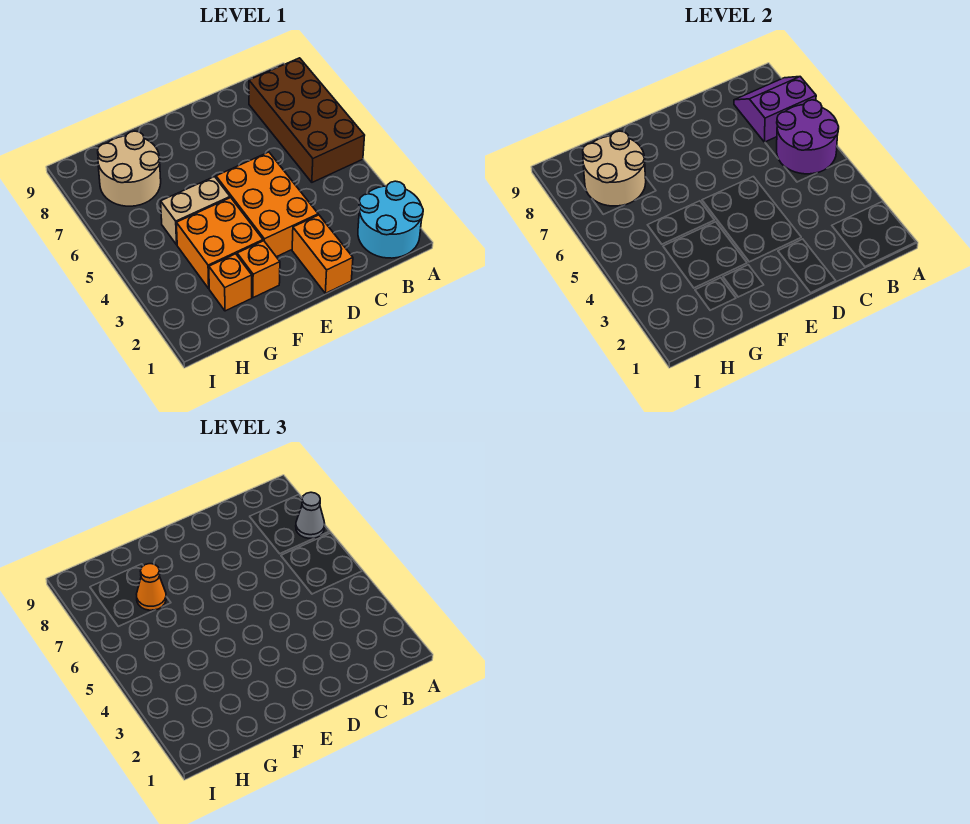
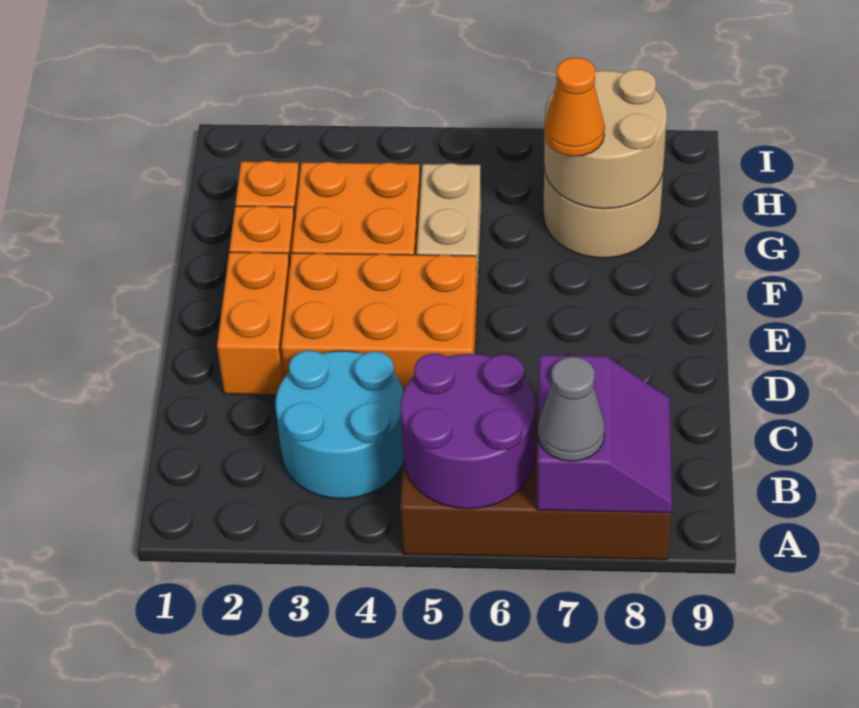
cyan round brick A1:B2 level 1 -> cyan round brick B3:C4 level 1
orange brick D1:D2 level 1 -> orange brick D2:E2 level 1

